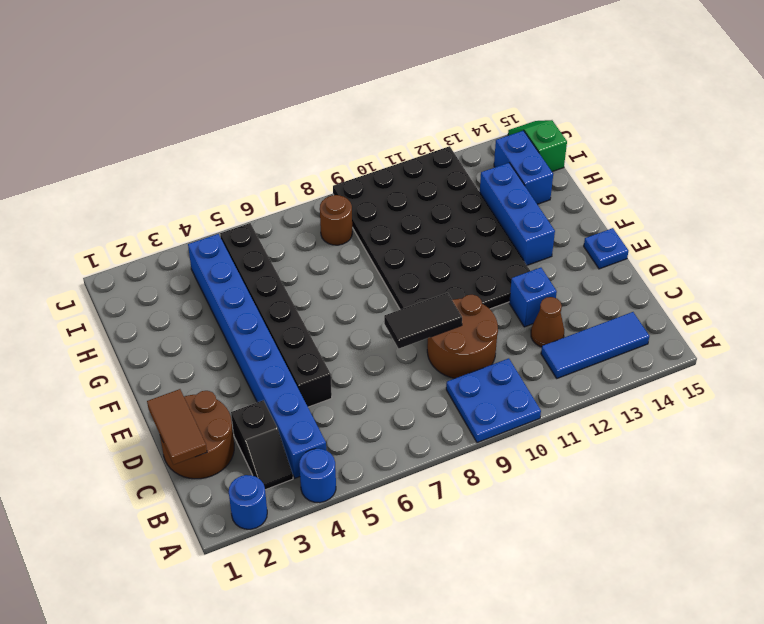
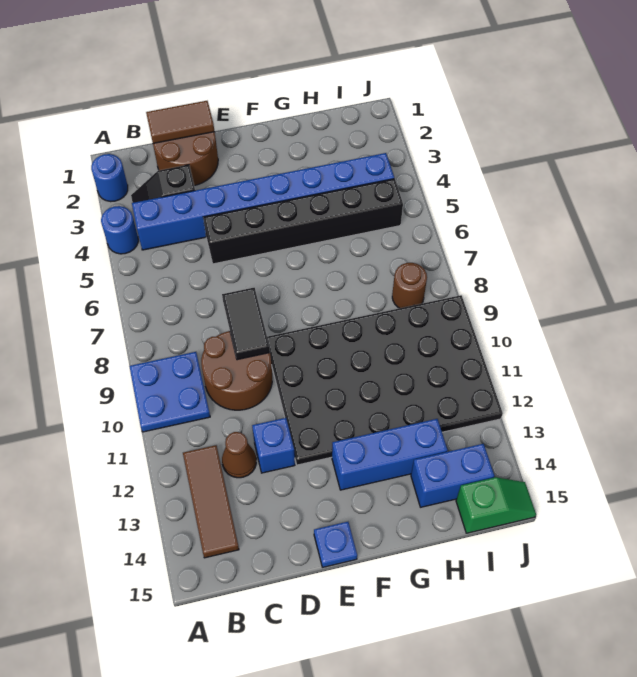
blue tile B12:B14 level 1 -> brown tile B12:B14 level 1

